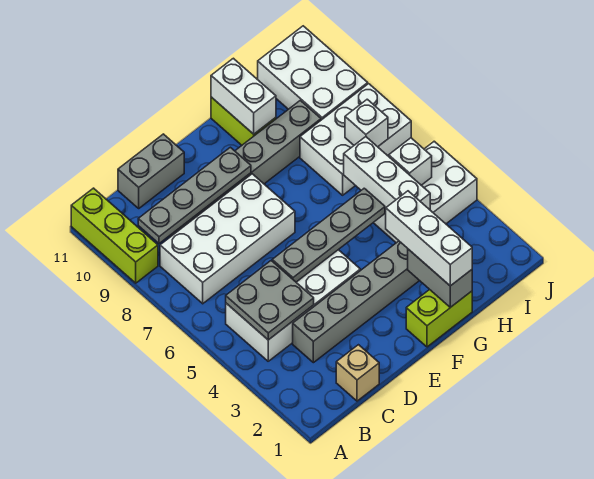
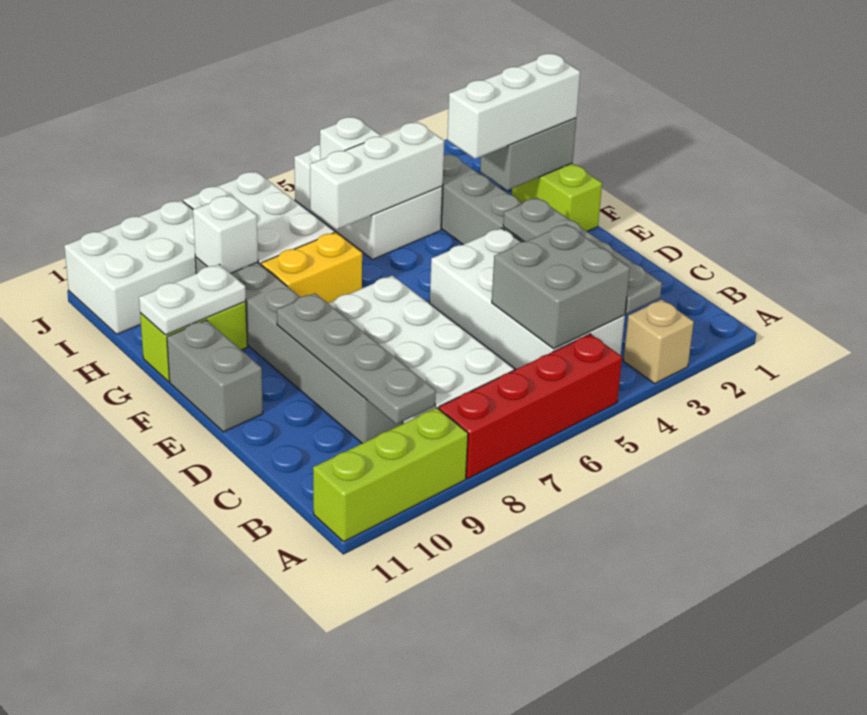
none -> red brick A5:A8 level 1
grey plate B4:C5 level 2 -> grey brick B4:C5 level 2
tan brick C1 level 1 -> tan brick A3 level 1
grey brick C11:D11 level 1 -> grey brick E11:F11 level 1
grey plate D5:G5 level 2 -> grey plate B3:E3 level 2
none -> yellow brick G7:G8 level 1
white brick G10:G11 level 2 -> white plate G10:G11 level 2
white brick I7 level 2 -> white brick H9 level 2

